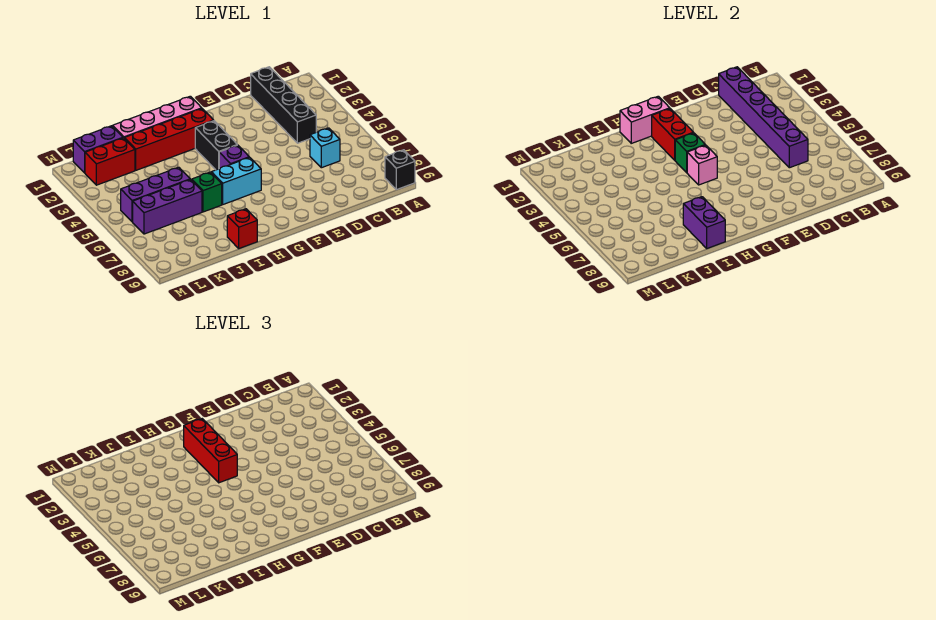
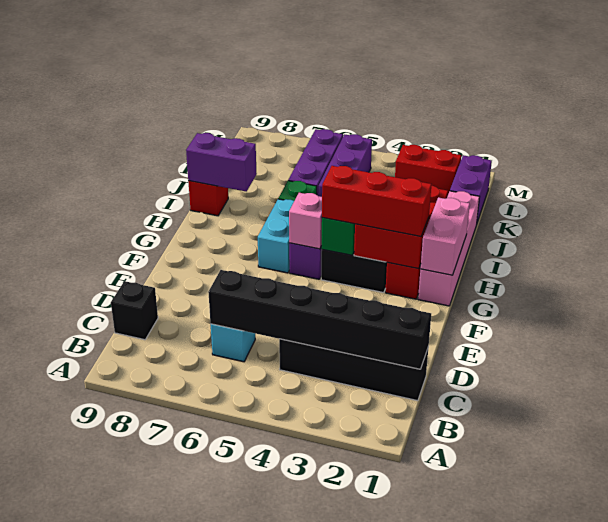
black brick A9 level 1 -> black brick C9 level 1
purple brick C1:C6 level 2 -> black brick C1:C6 level 2
red brick K2:L2 level 1 -> red brick L2:L3 level 1

